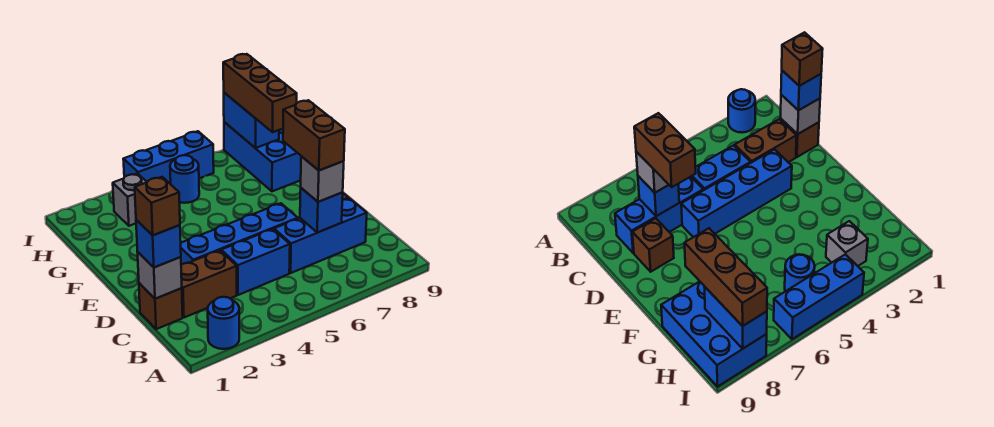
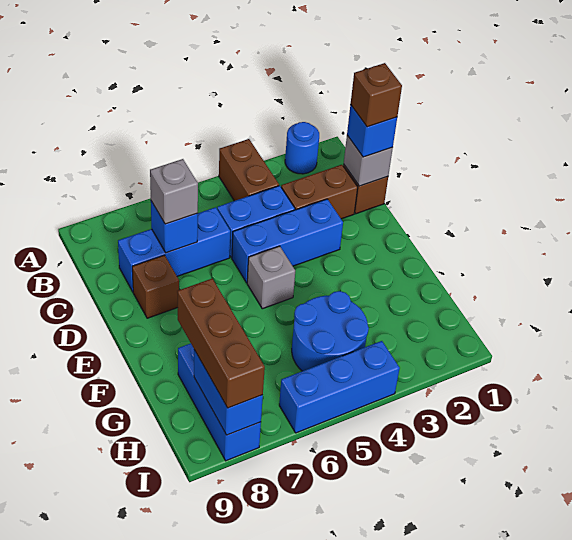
brown brick C7:D7 level 4 -> brown brick A4:B4 level 1
blue brick D3:D6 level 1 -> blue brick D3:D5 level 1
blue brick G8:I9 level 1 -> blue brick G8:I8 level 1
grey brick H3 level 1 -> grey brick E5 level 1
blue round brick H5 level 1 -> blue round brick G4:H5 level 1

